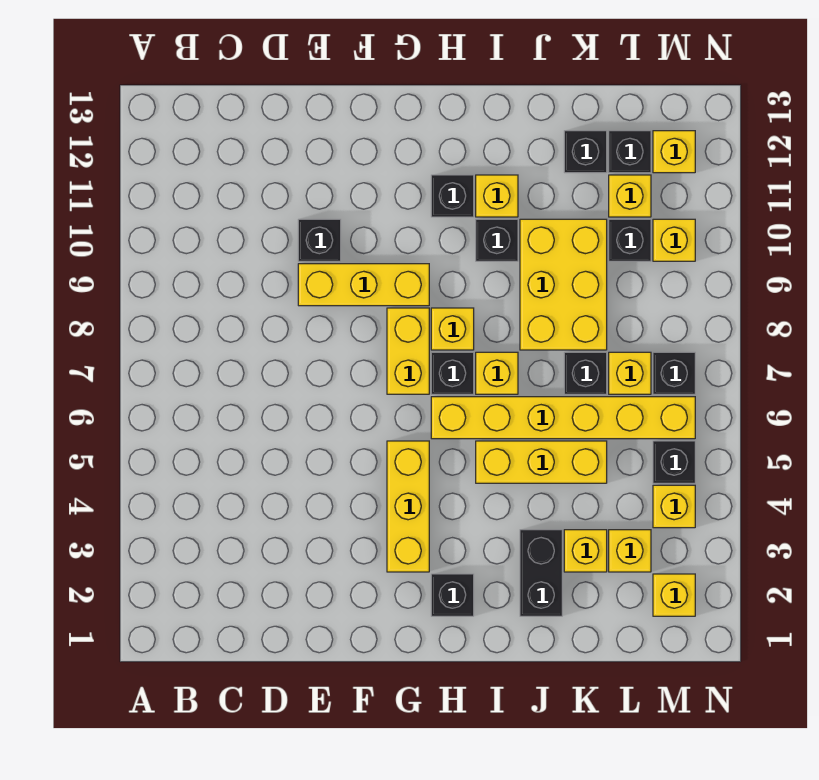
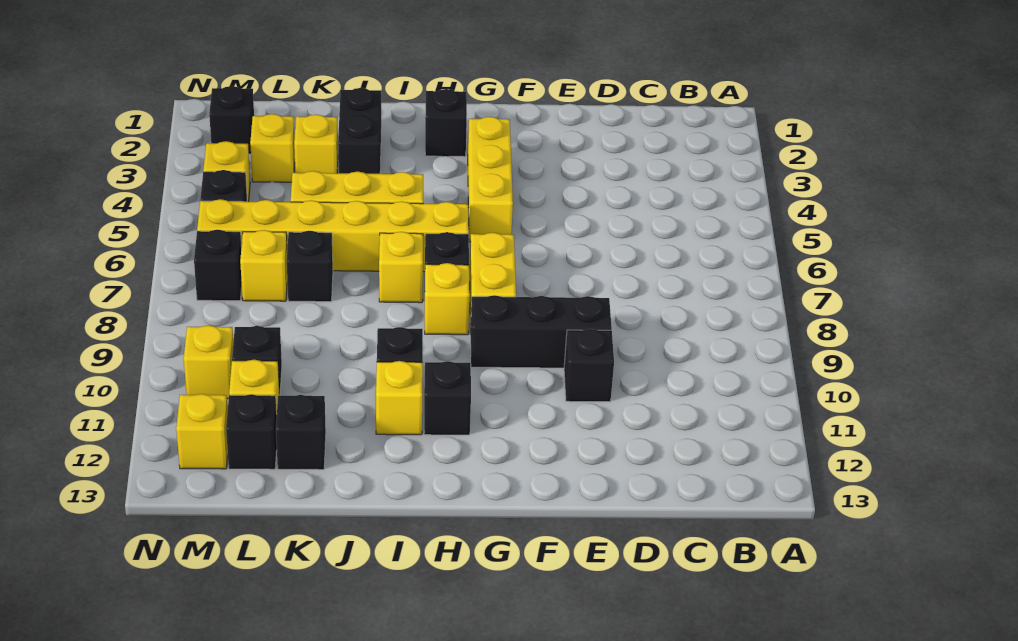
yellow brick E9:G9 level 1 -> black brick E9:G9 level 1
yellow brick J8:K10 level 1 -> none
yellow brick M2 level 1 -> black brick M2 level 1

